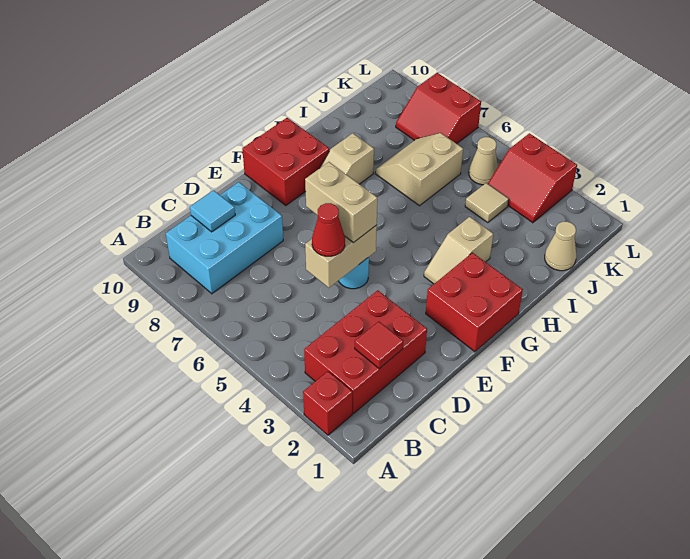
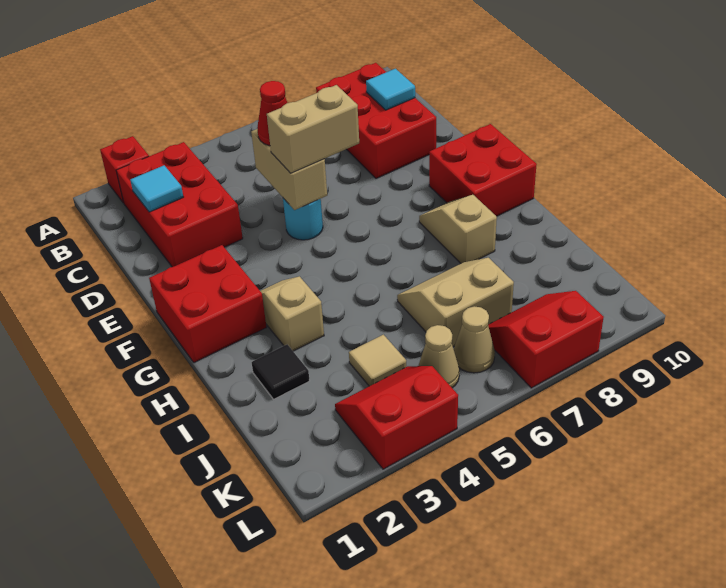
cyan brick B8:D9 level 1 -> red brick B8:D9 level 1
red tile C2 level 2 -> cyan tile C2 level 2
none -> black tile I2 level 1
tan slope I6:J7 level 1 top 6 -> tan slope I6:J7 level 1 top J
tan cone J1 level 1 -> tan cone K6 level 1

